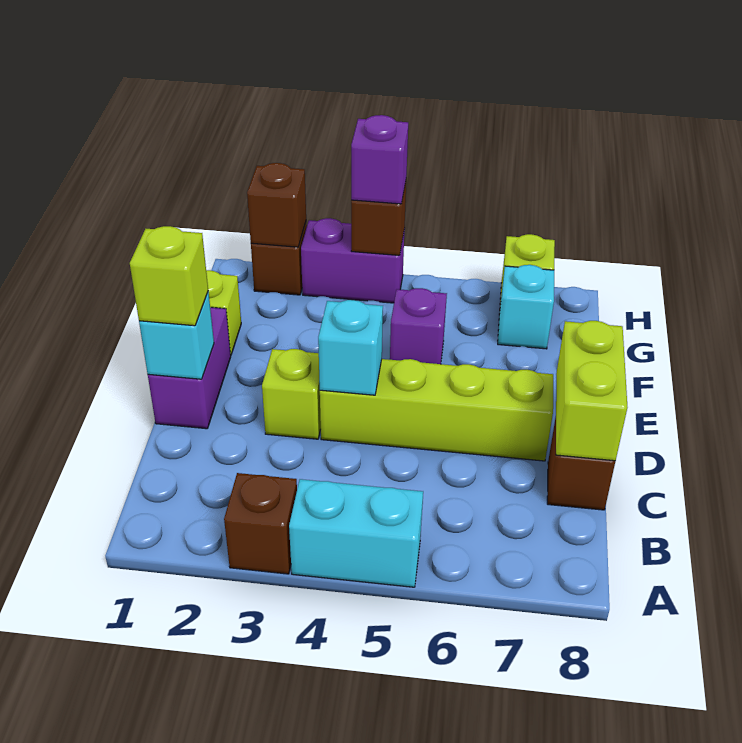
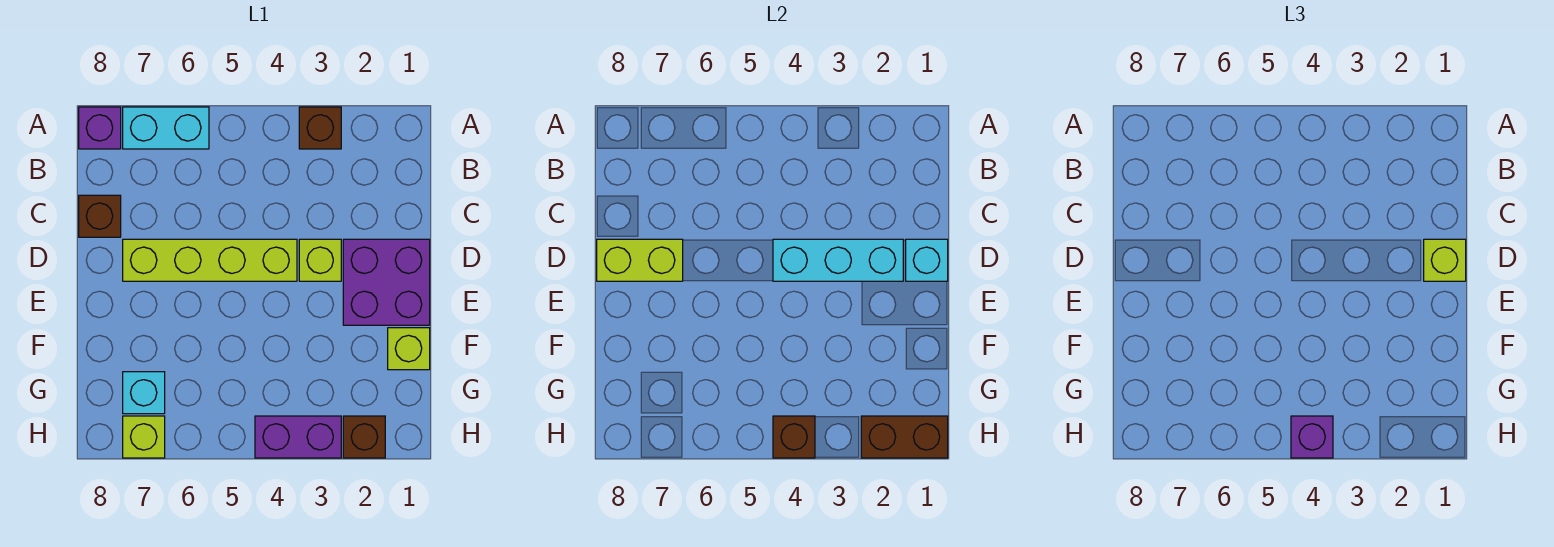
cyan brick A4:A5 level 1 -> cyan brick A6:A7 level 1
lime brick C8:D8 level 2 -> lime brick D7:D8 level 2
purple brick D1:E1 level 1 -> purple brick D1:E2 level 1
cyan brick D4 level 2 -> cyan brick D2:D4 level 2
purple brick F5 level 1 -> purple brick A8 level 1
brown brick H2 level 2 -> brown brick H1:H2 level 2

